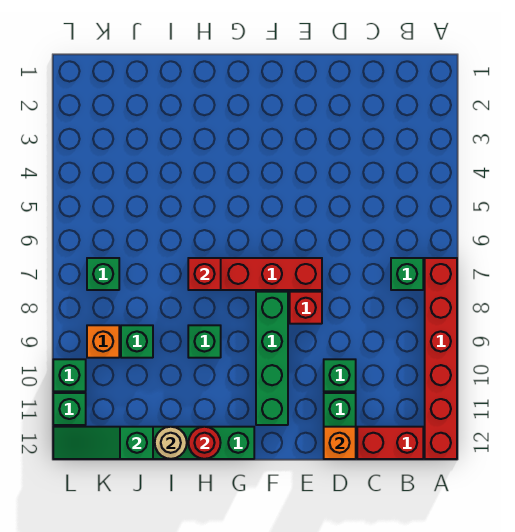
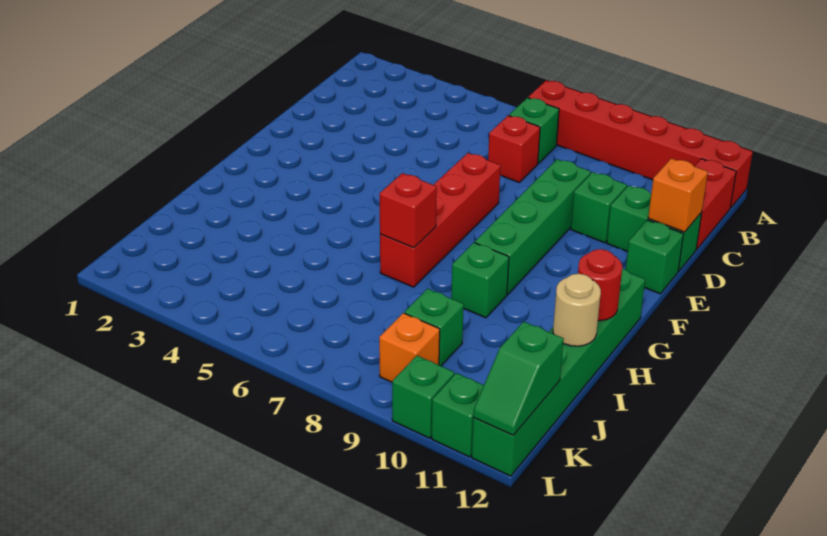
red brick E8 level 1 -> red brick C7 level 1
green brick F8:F11 level 1 -> green brick D9:G9 level 1
green slope J12:L12 level 2 top J -> green slope K12:L12 level 2 top K
green brick K7 level 1 -> green brick E12 level 1

